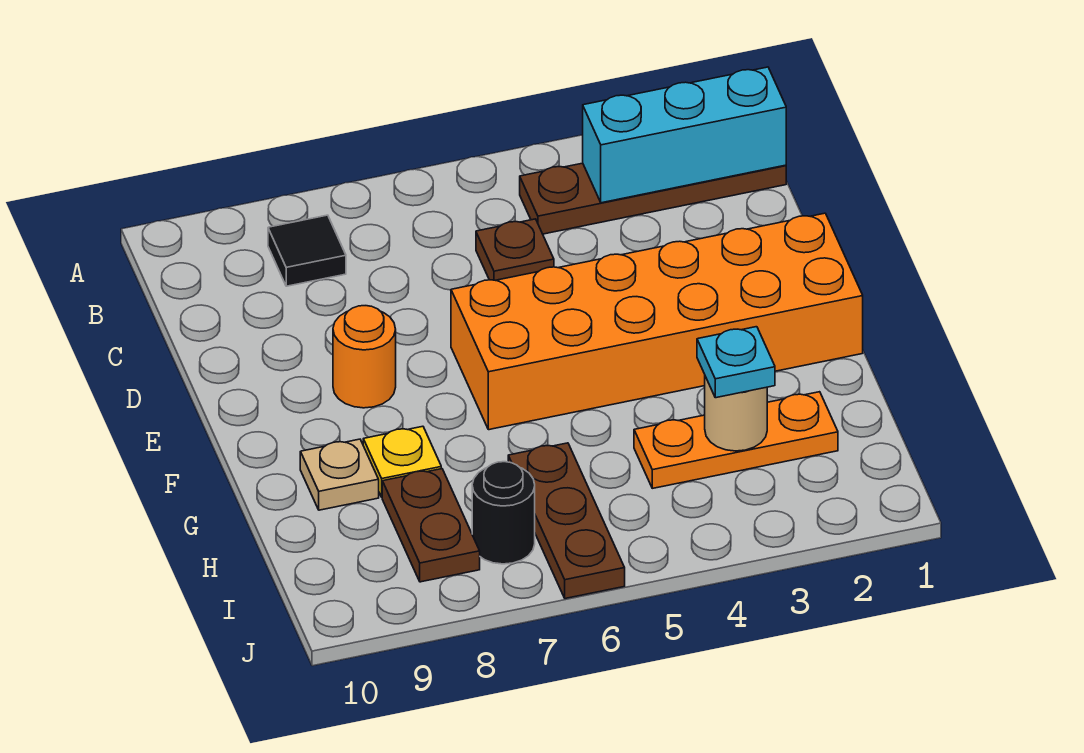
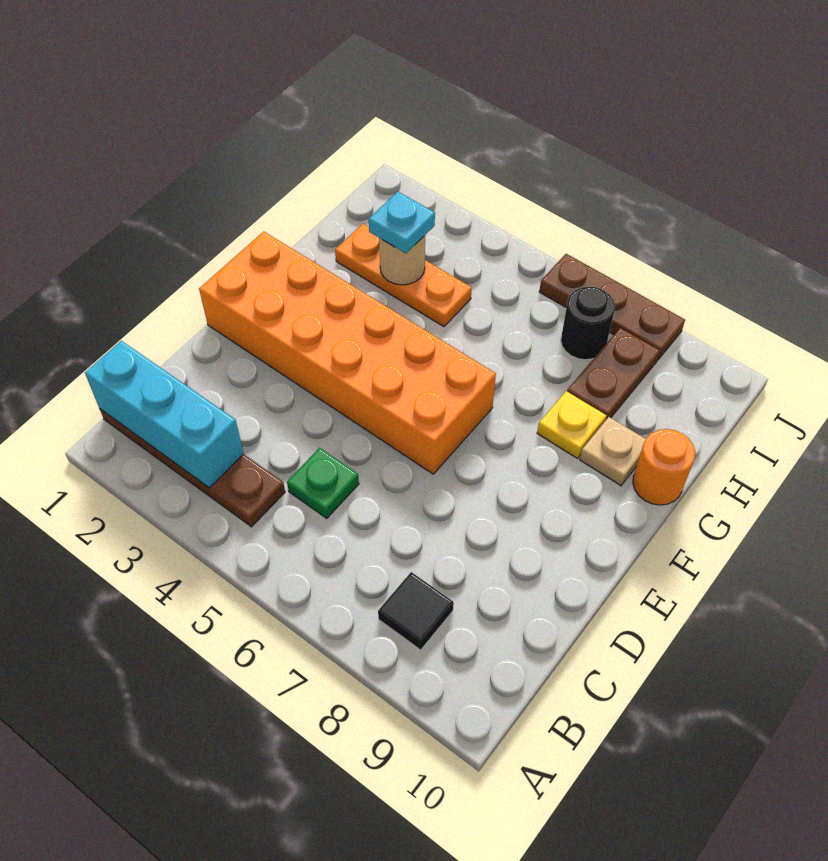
brown plate C5 level 1 -> green plate C5 level 1
orange round brick E8 level 1 -> orange round brick G10 level 1
brown plate H6:J6 level 1 -> brown plate J6:J8 level 1

